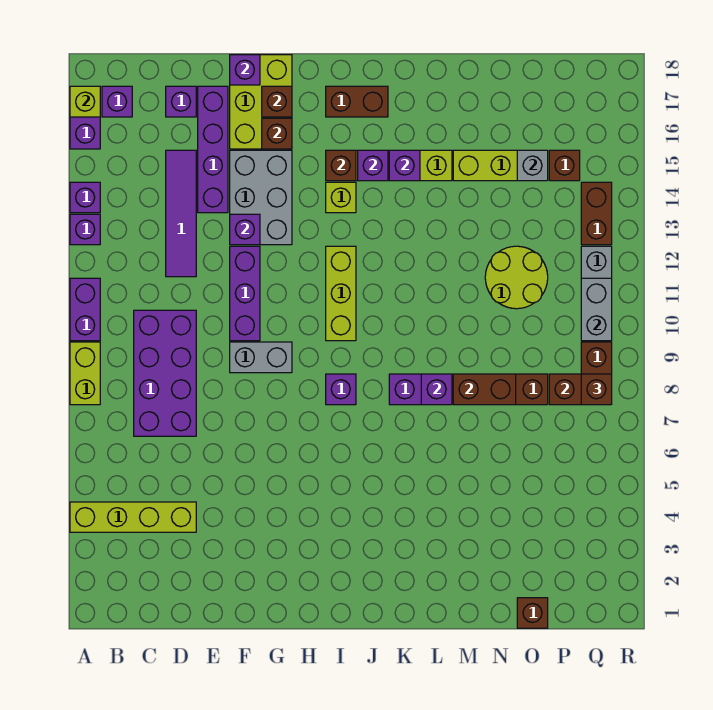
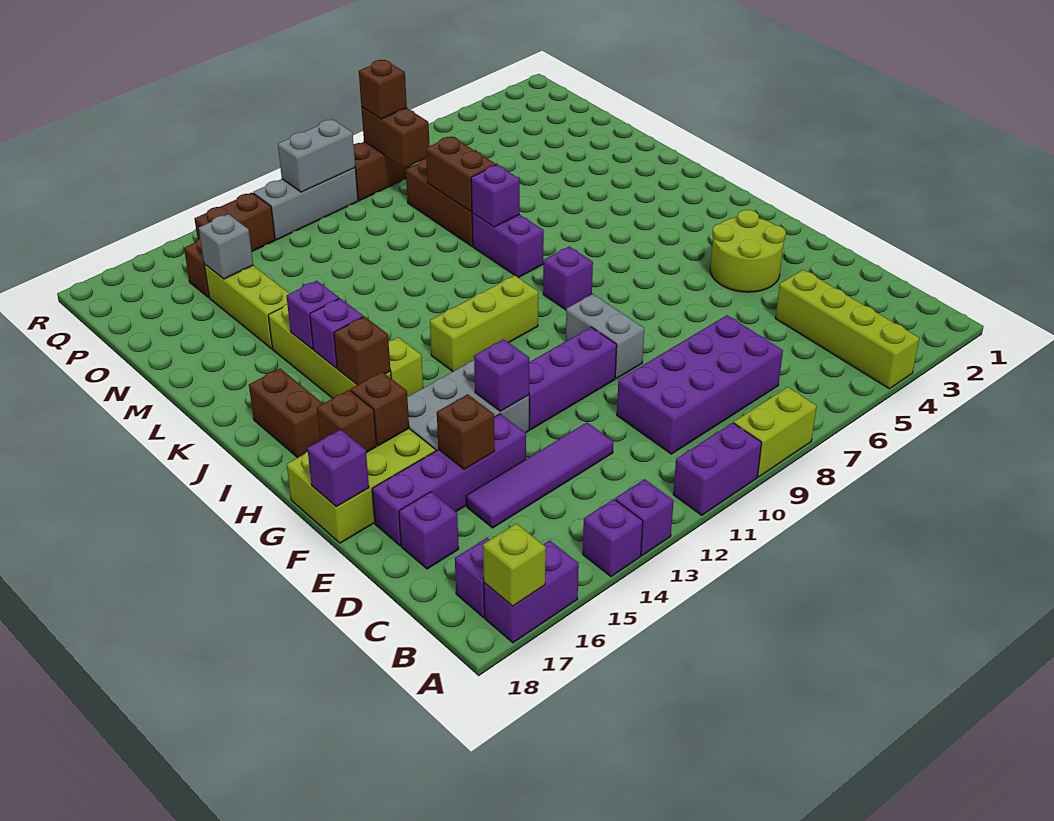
lime round brick N11:O12 level 1 -> lime round brick F3:G4 level 1
brown brick O1 level 1 -> brown brick E15 level 2

